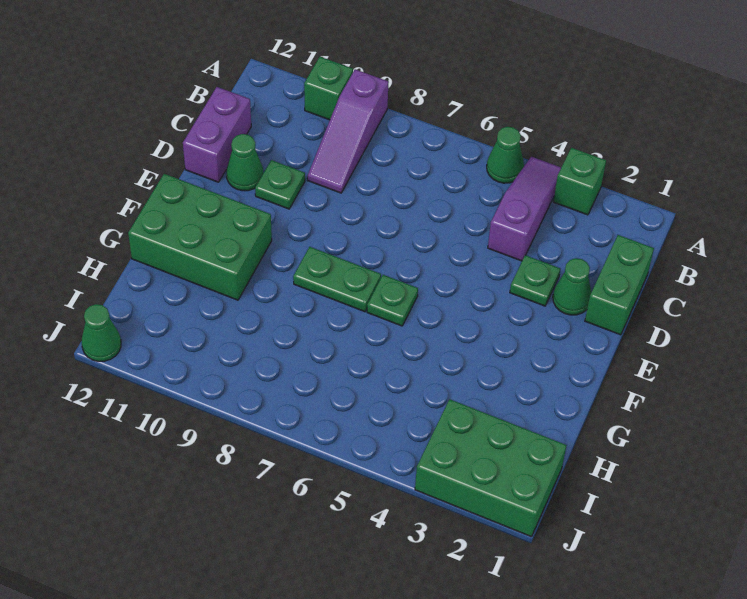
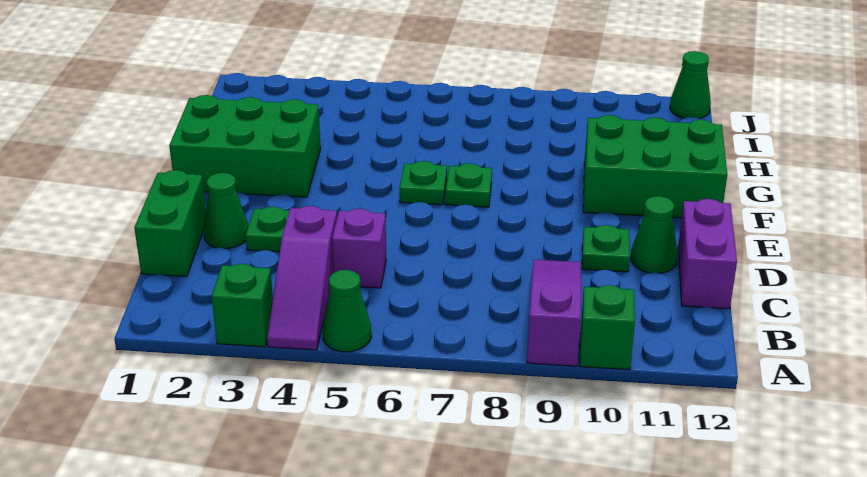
none -> purple brick C5 level 1
green plate F7:F8 level 1 -> green plate F7 level 1
green brick I1:J3 level 1 -> green brick F1:G3 level 1

